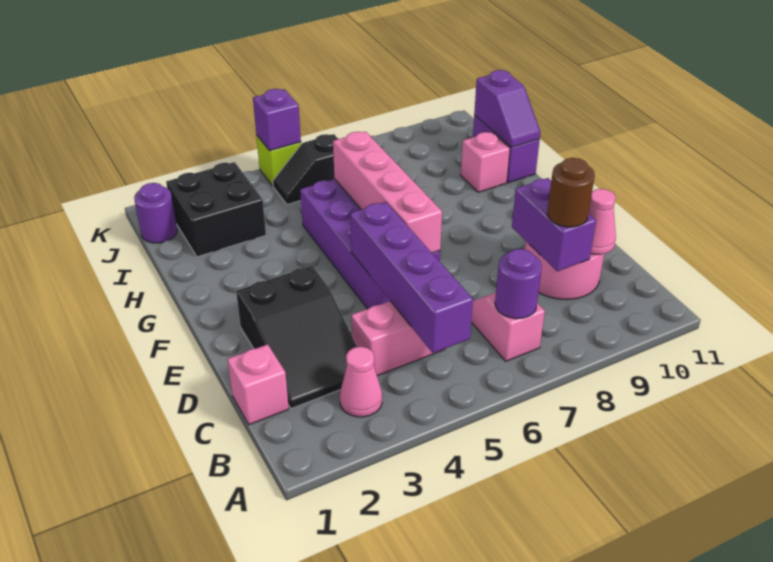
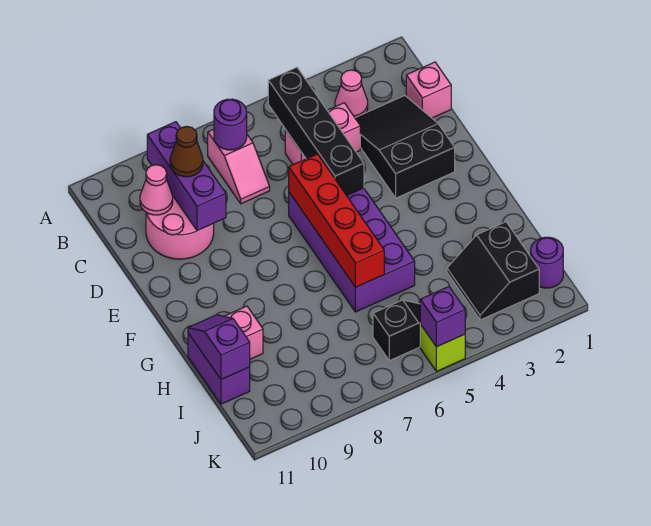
purple brick B5:E5 level 2 -> black brick B5:E5 level 2
purple brick C9:D9 level 2 -> purple brick B9:D9 level 2
brown round brick C9 level 3 -> brown cone C9 level 3
pink brick E6:H6 level 2 -> red brick E6:H6 level 2
black brick I2:J3 level 1 -> black slope I2:J3 level 1 top 2

